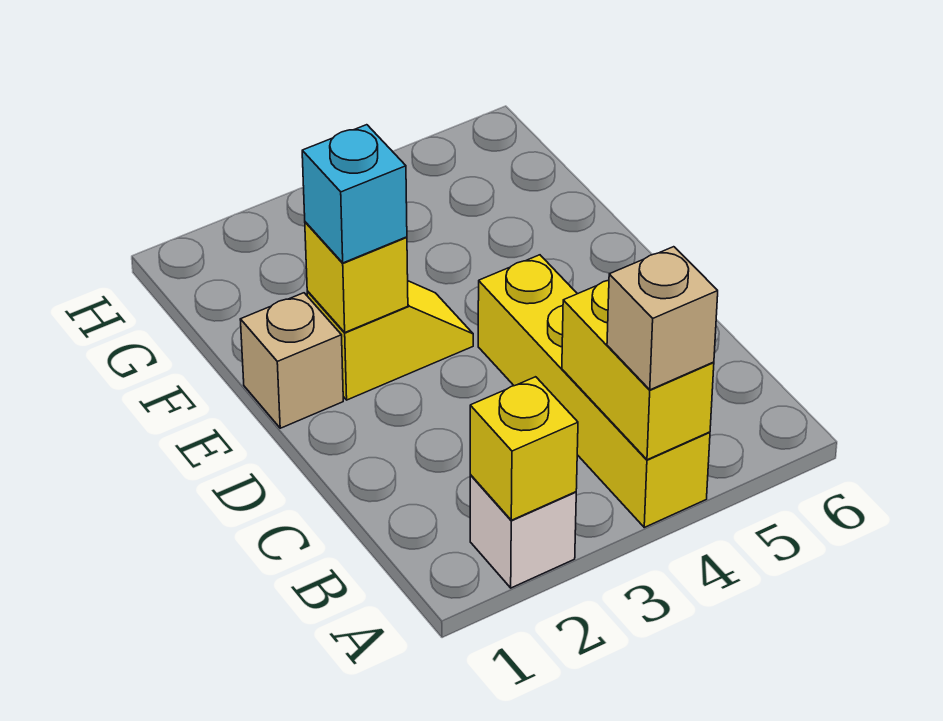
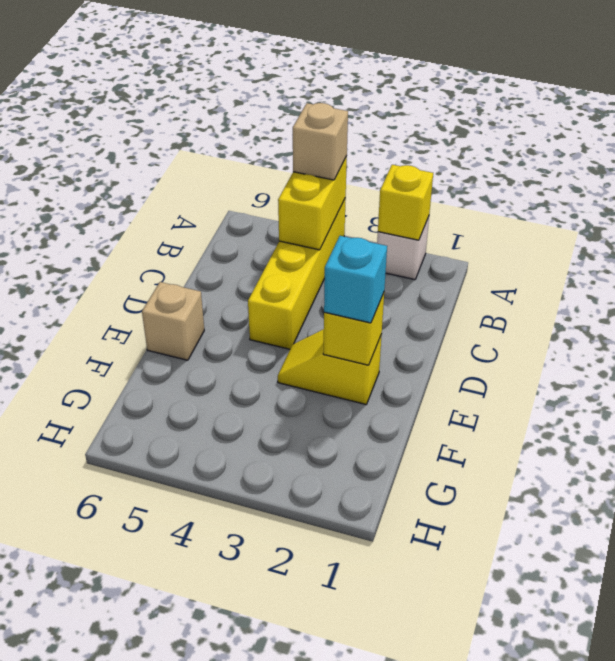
tan brick E1 level 1 -> tan brick E6 level 1

